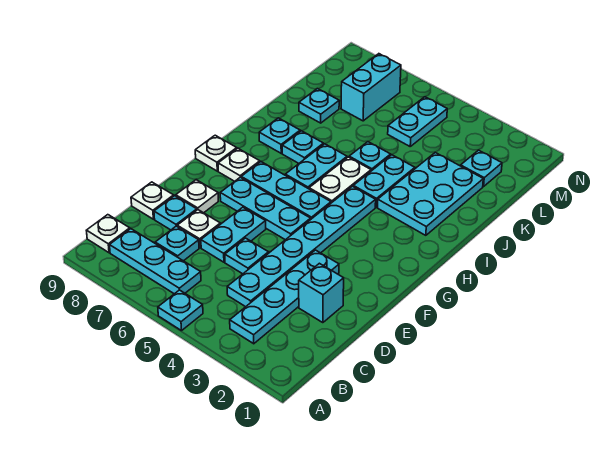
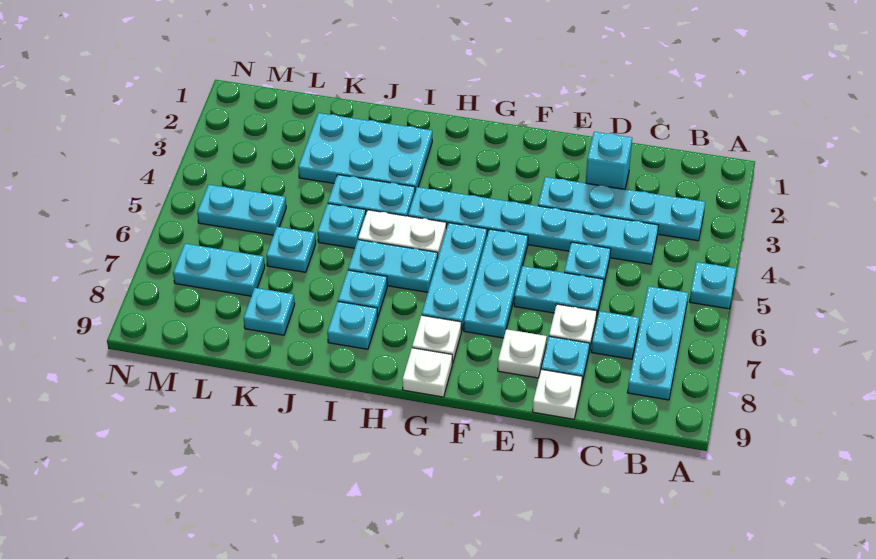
white plate B9 level 1 -> none
cyan plate L2 level 1 -> cyan plate K6 level 1
cyan brick L7:M7 level 1 -> cyan plate L7:M7 level 1

